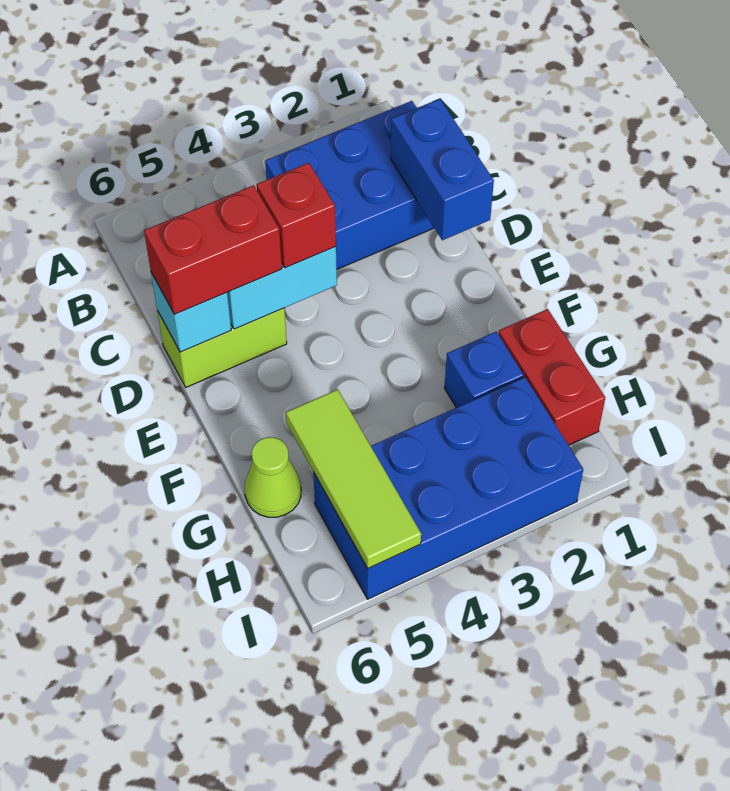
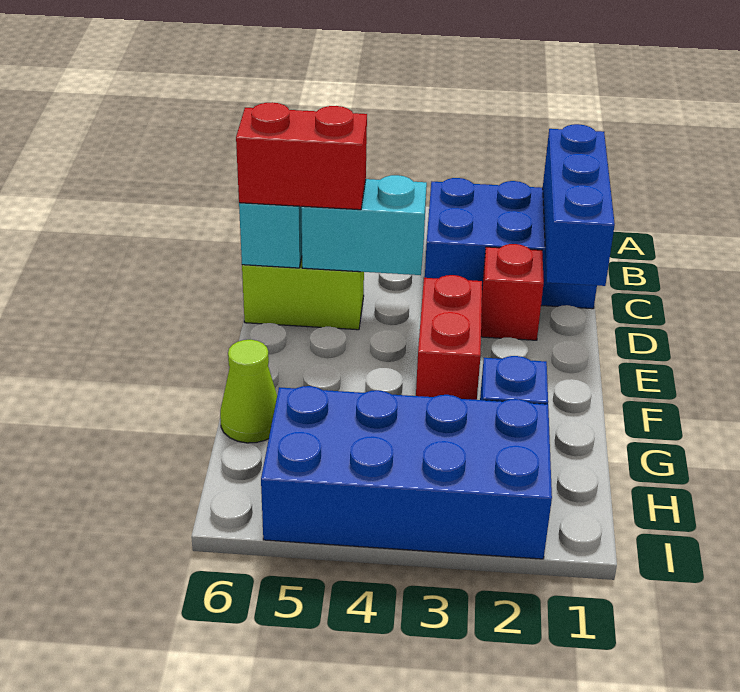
blue brick C1:D1 level 2 -> blue brick B1:D1 level 2
red brick D4 level 3 -> red brick D2 level 1
red brick G1:H1 level 1 -> red brick E3:F3 level 1
lime tile G5:I5 level 2 -> none

